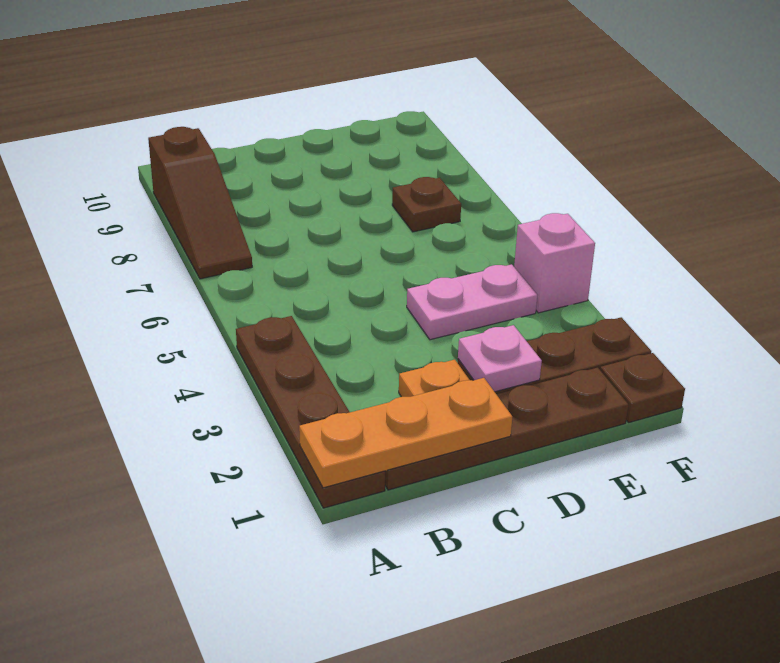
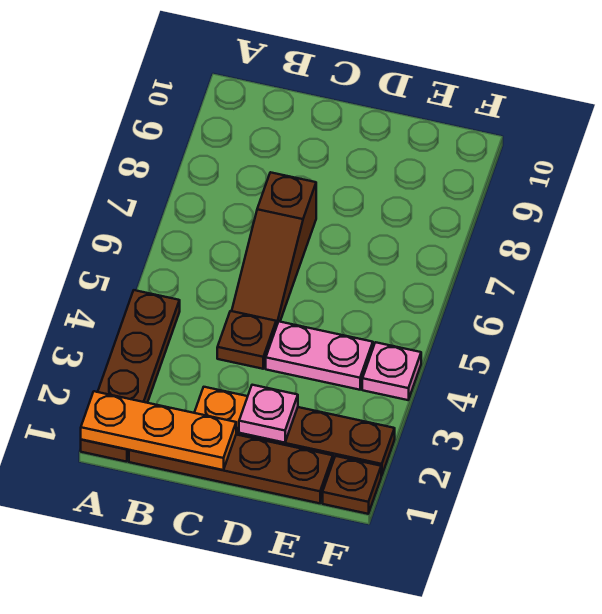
brown slope A7:A9 level 1 top 9 -> brown slope C5:C7 level 1 top 7
brown plate E7 level 1 -> brown plate C4 level 1
pink brick F4 level 1 -> pink plate F4 level 1

